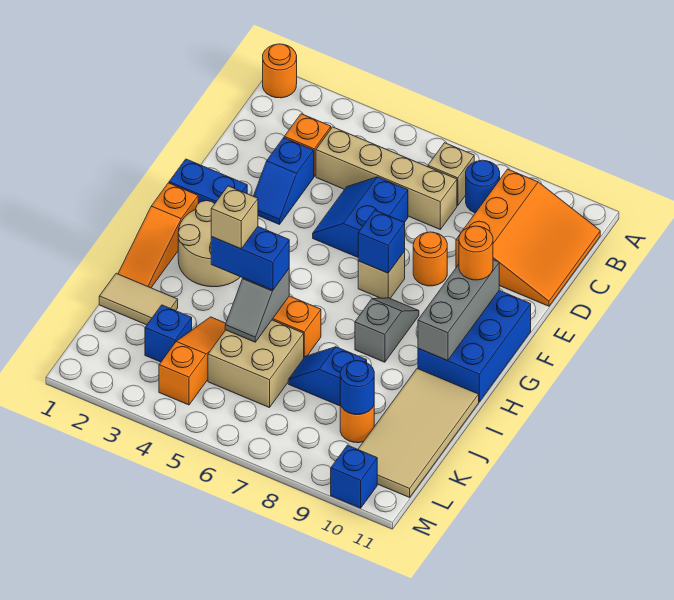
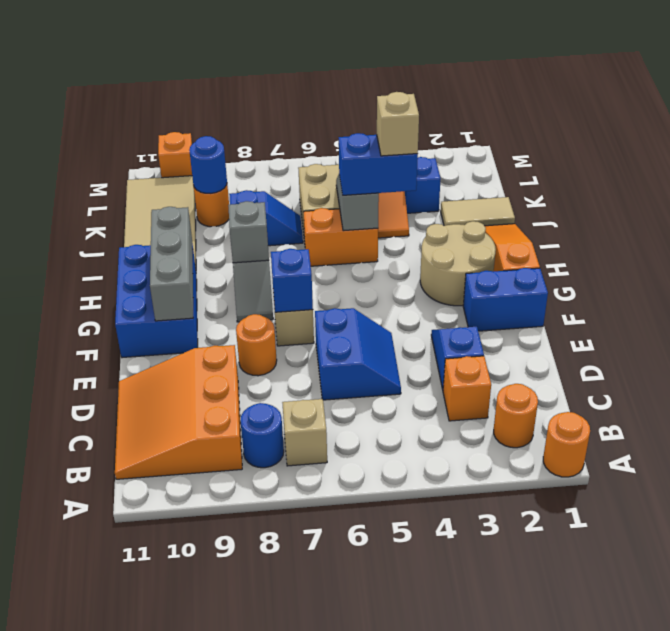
tan brick C4:C7 level 1 -> none
orange round brick F10 level 3 -> orange round brick B2 level 1
none -> grey brick H8 level 2
blue brick M10 level 1 -> orange brick M10 level 1

